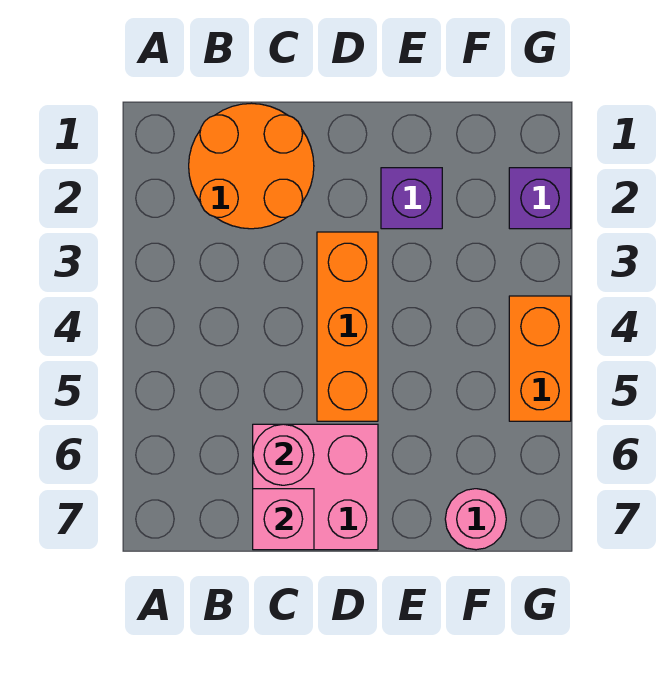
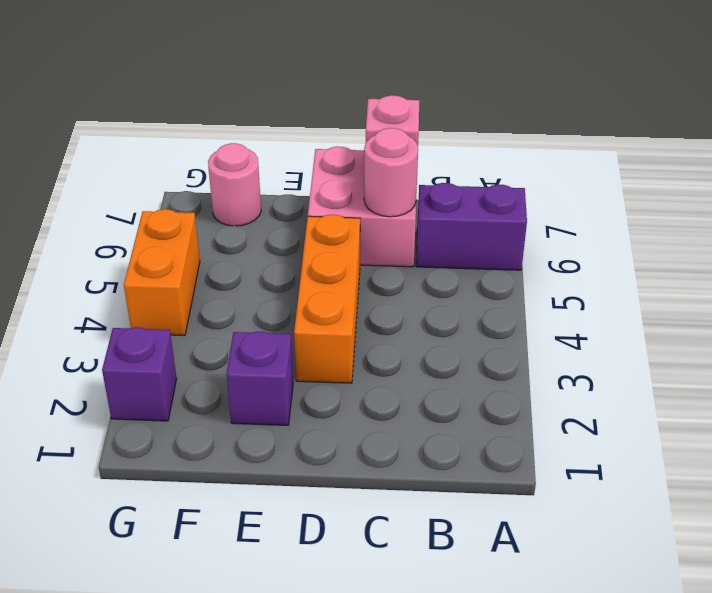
none -> purple brick A6:B6 level 1
orange round brick B1:C2 level 1 -> none

